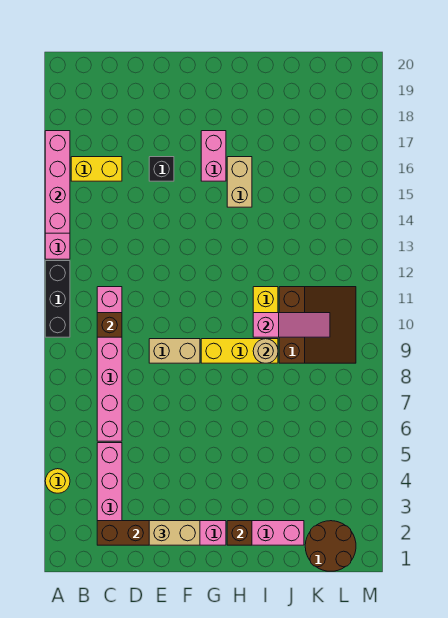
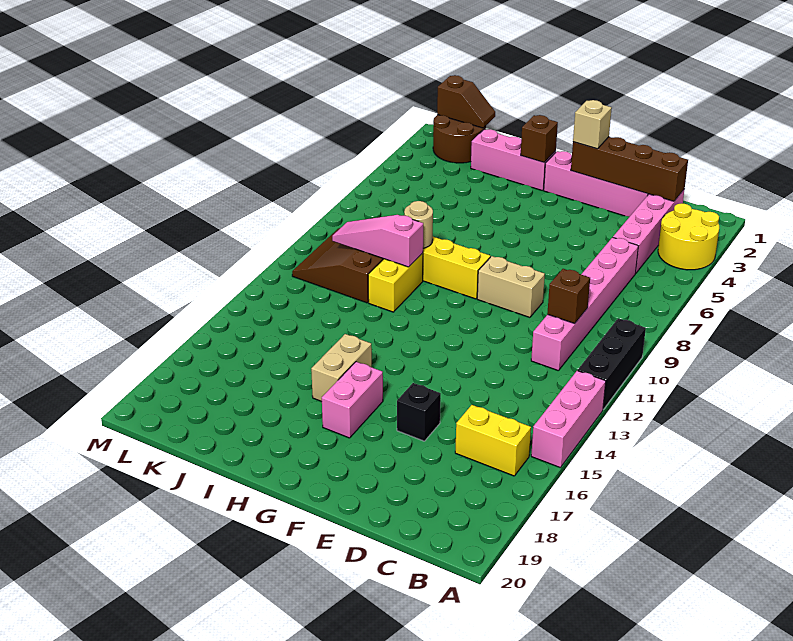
yellow round brick A4 level 1 -> yellow round brick A3:B4 level 1
pink brick A14:A17 level 2 -> none
tan brick E2:F2 level 3 -> tan brick F2 level 3
none -> brown slope K1:L1 level 2 top L

